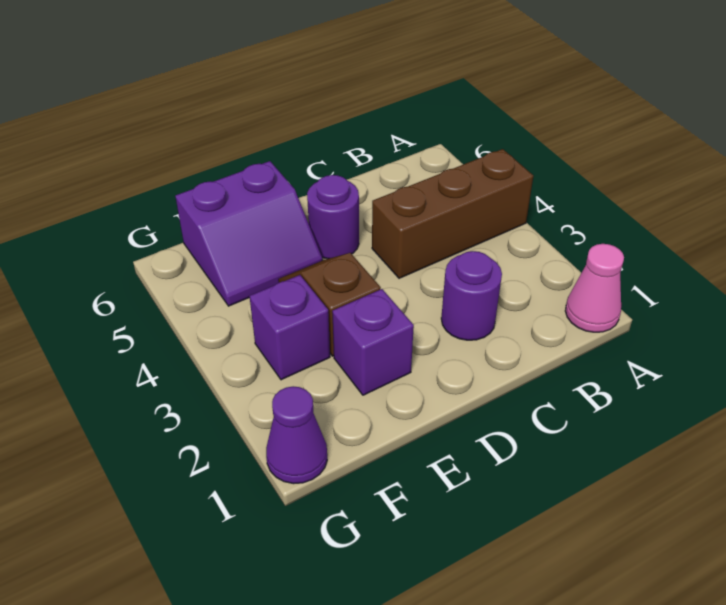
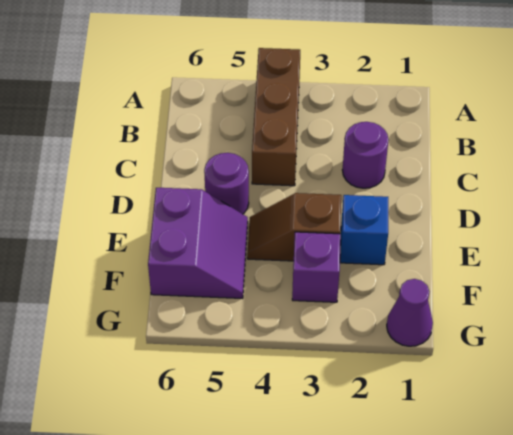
pink cone A1 level 1 -> none
purple brick E2 level 1 -> blue brick E2 level 1

